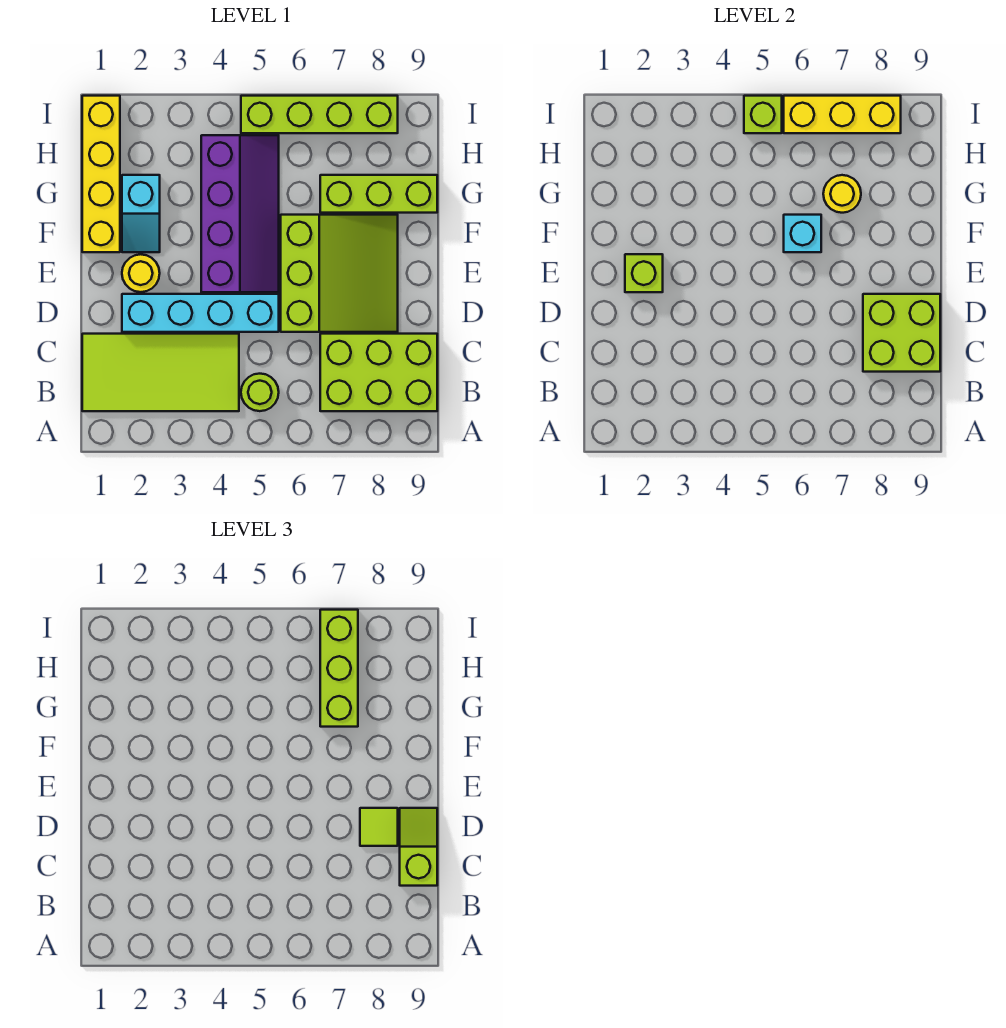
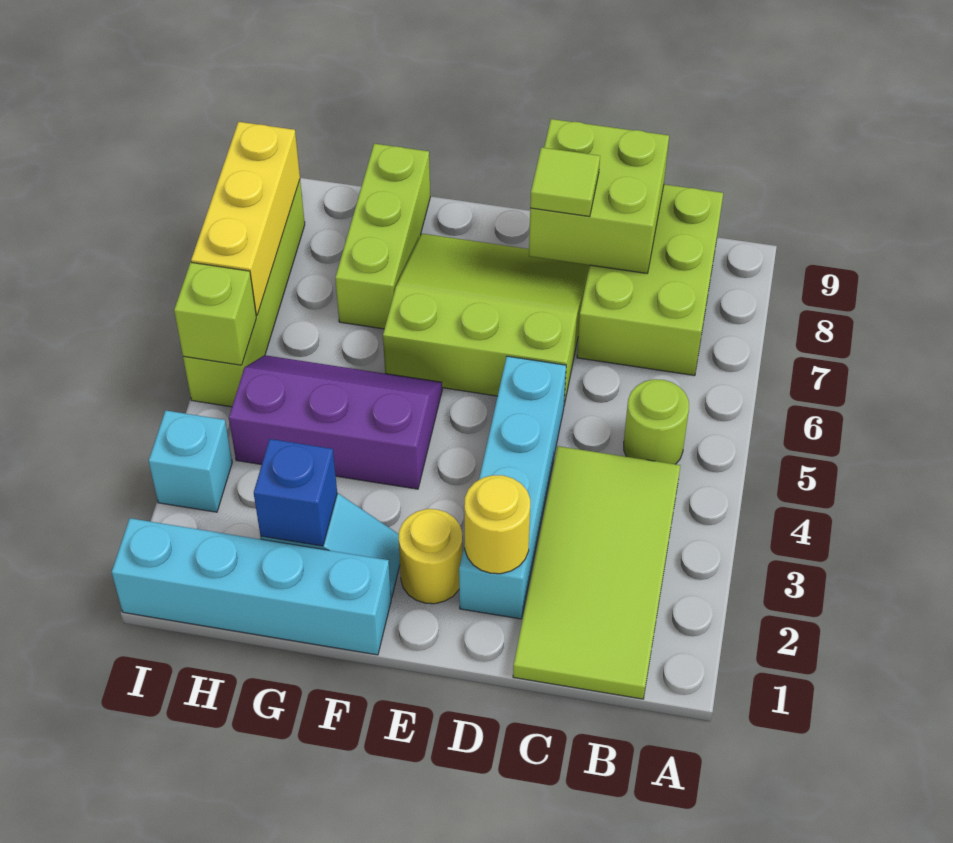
lime slope C9:D9 level 3 top C -> none
lime brick E2 level 2 -> none
purple slope E4:H5 level 1 top 4 -> purple slope F4:H5 level 1 top 4
yellow brick F1:I1 level 1 -> cyan brick F1:I1 level 1
cyan brick F6 level 2 -> cyan brick I3 level 1
none -> blue brick G2 level 2
yellow round brick G7 level 2 -> yellow round brick D2 level 2
lime brick G7:I7 level 3 -> none

